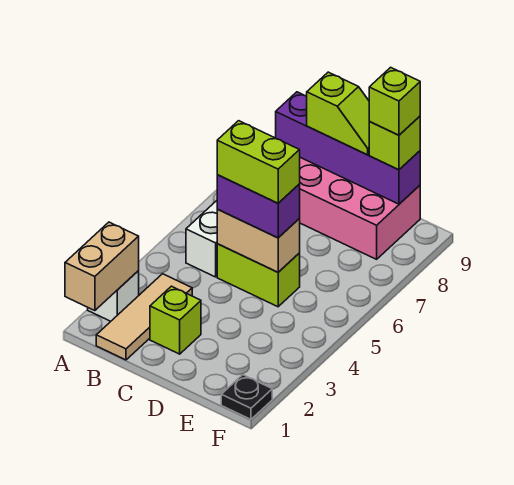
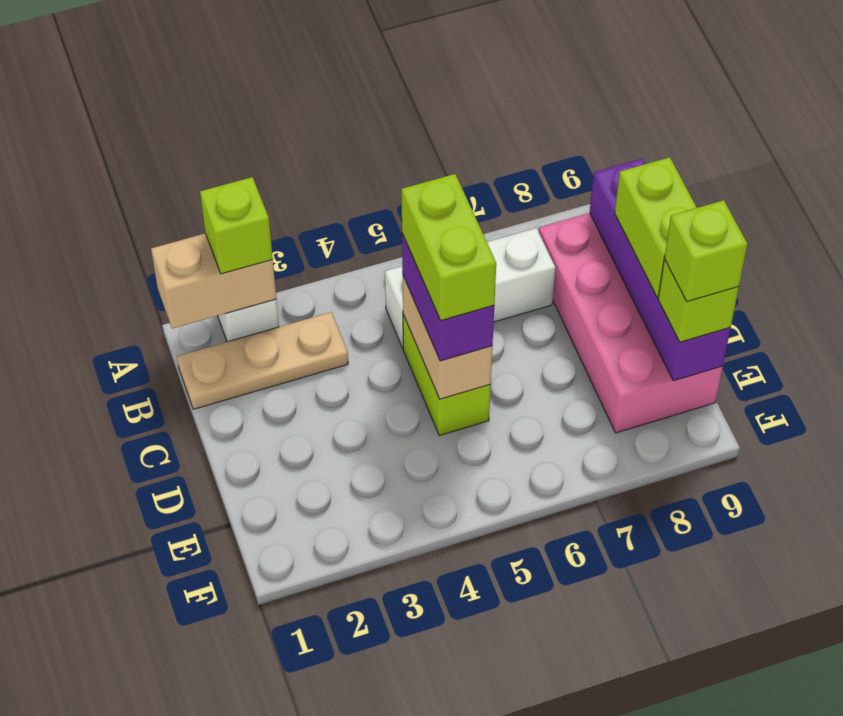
tan tile B1:B3 level 1 -> tan plate B1:B3 level 1
lime brick C2 level 1 -> lime brick A2 level 3
lime slope C9:D9 level 3 top C -> lime brick C9:D9 level 3
black plate F1 level 1 -> none

